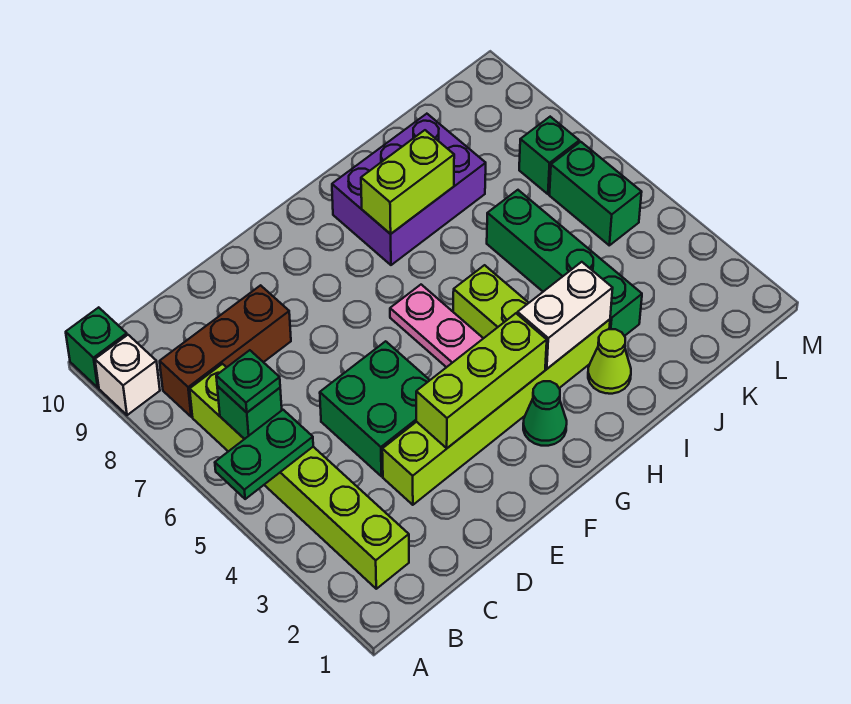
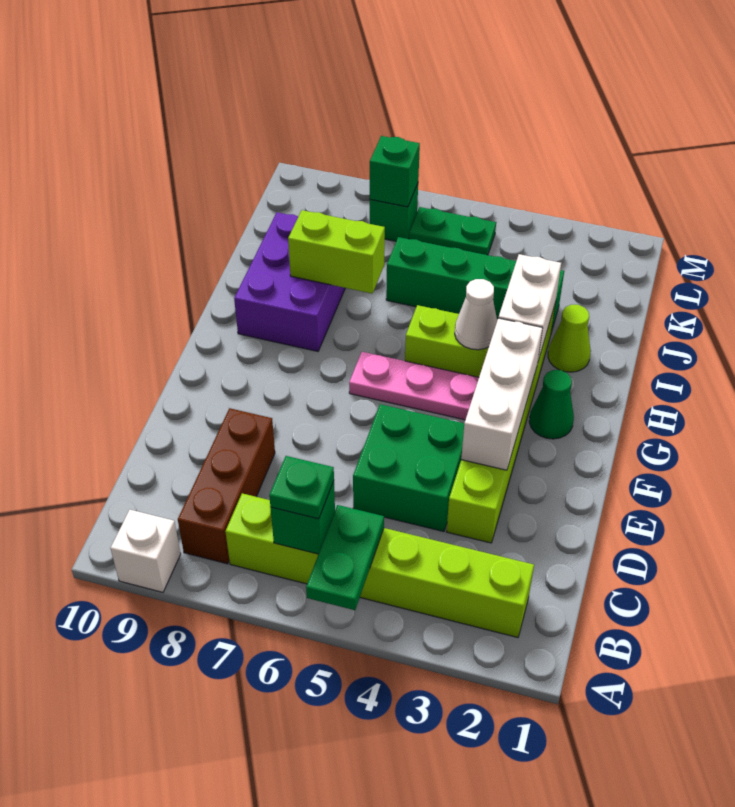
green brick A10 level 1 -> green brick L7 level 2
lime brick E3:G3 level 2 -> white brick E3:G3 level 2
none -> white cone H4 level 2
lime brick H8:I8 level 2 -> lime brick I7:I8 level 2
green brick L5:L6 level 1 -> green plate L5:L6 level 1

